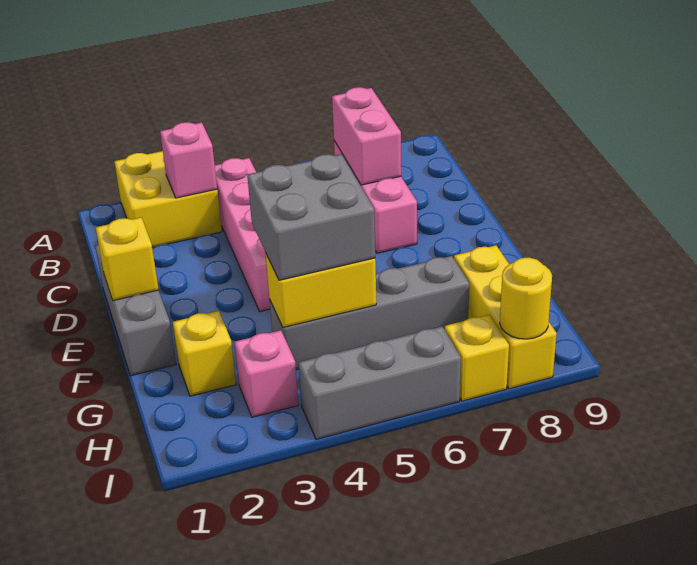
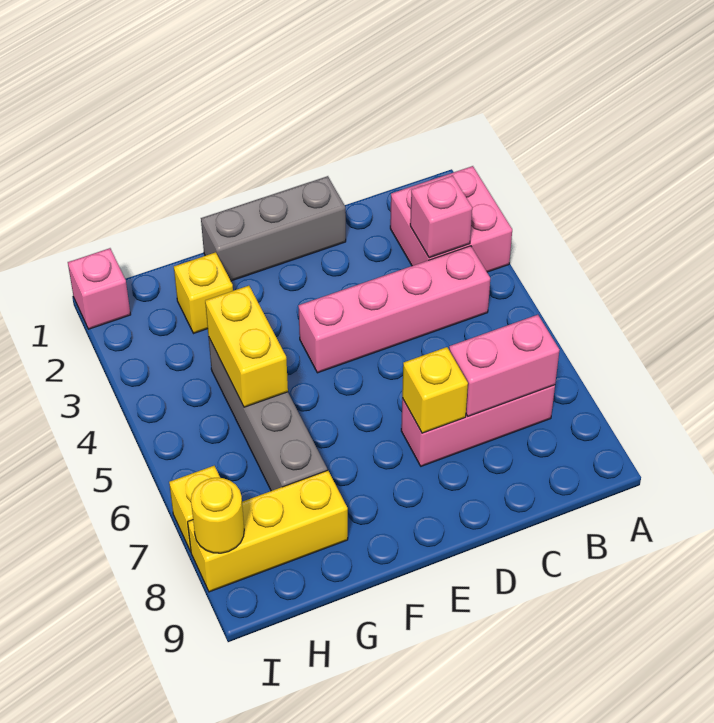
yellow brick A2:B3 level 1 -> pink brick A2:B3 level 1
yellow brick E1 level 2 -> yellow brick D7 level 2
grey brick F4:G5 level 3 -> none
pink brick H3 level 1 -> pink brick I1 level 1
grey brick I4:I6 level 1 -> none

